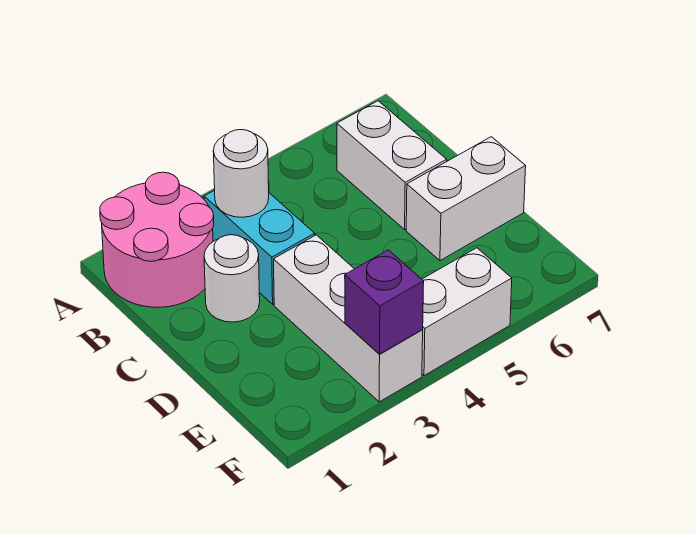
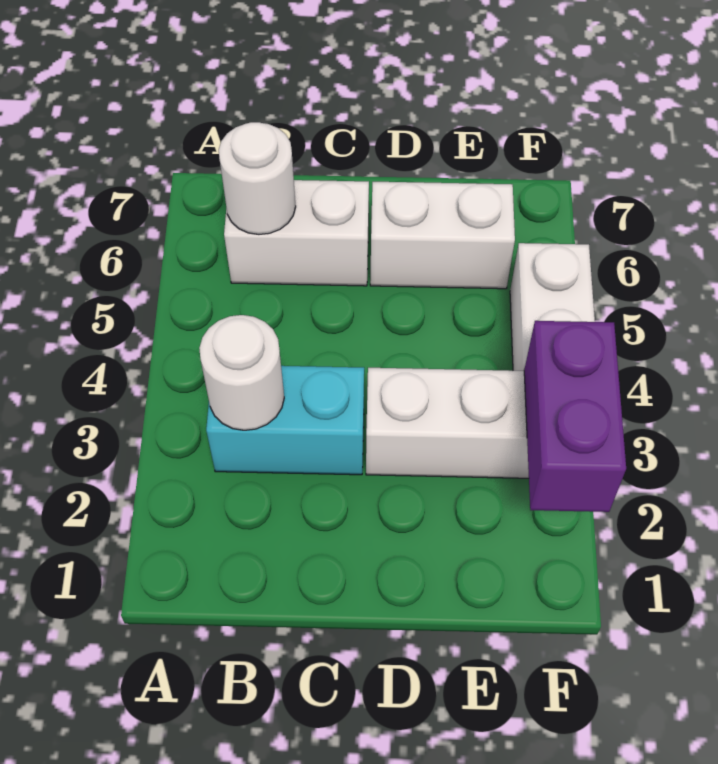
pink round brick A1:B2 level 1 -> none
white round brick C2 level 1 -> white round brick B6 level 2
white brick D6:D7 level 1 -> white brick D6:E6 level 1
purple brick F3 level 2 -> purple brick F2:F3 level 2

